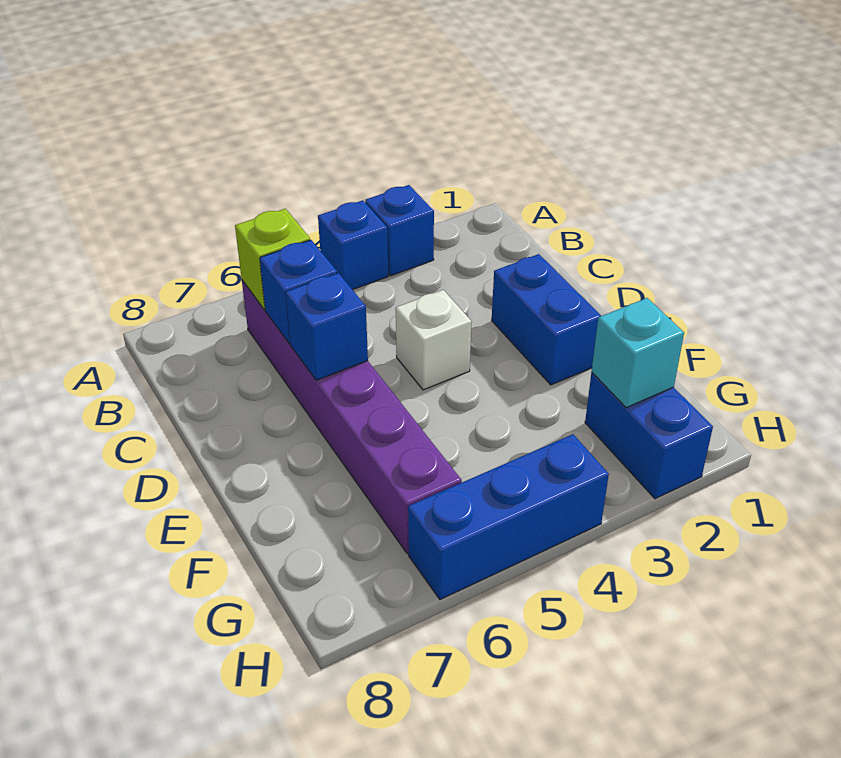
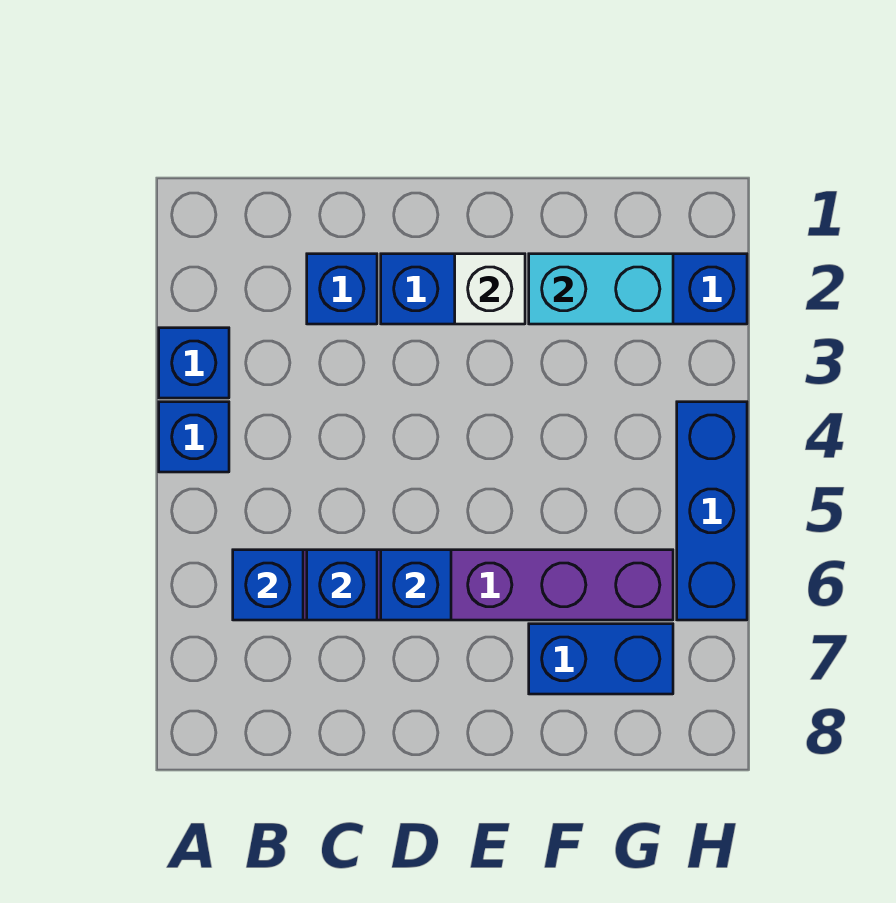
lime brick B6 level 2 -> blue brick B6 level 2
none -> blue brick C2 level 1
white brick D4 level 1 -> white brick E2 level 2
none -> blue brick F7:G7 level 1
cyan brick G2 level 2 -> cyan brick F2:G2 level 2

